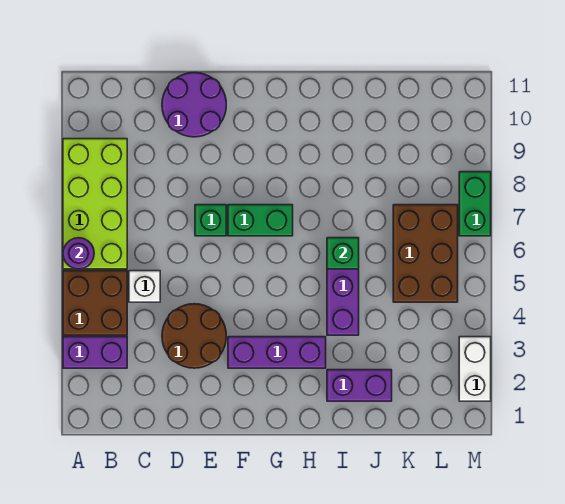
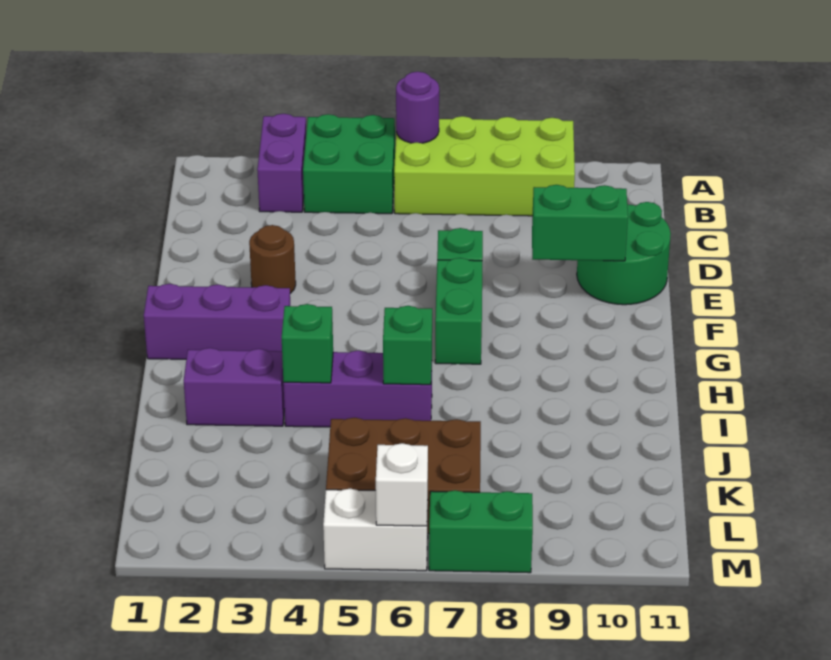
brown brick A4:B5 level 1 -> green brick A4:B5 level 1
white brick C5 level 1 -> white brick M6 level 2
brown round brick D3:E4 level 1 -> brown round brick E3 level 1
purple round brick D10:E11 level 1 -> green round brick D10:E11 level 1
none -> green brick E9:E10 level 2
purple brick F3:H3 level 1 -> purple brick G1:G3 level 1
purple brick I2:J2 level 1 -> purple brick I2:I3 level 1
none -> green brick I4 level 2
white brick M2:M3 level 1 -> white brick M5:M6 level 1

